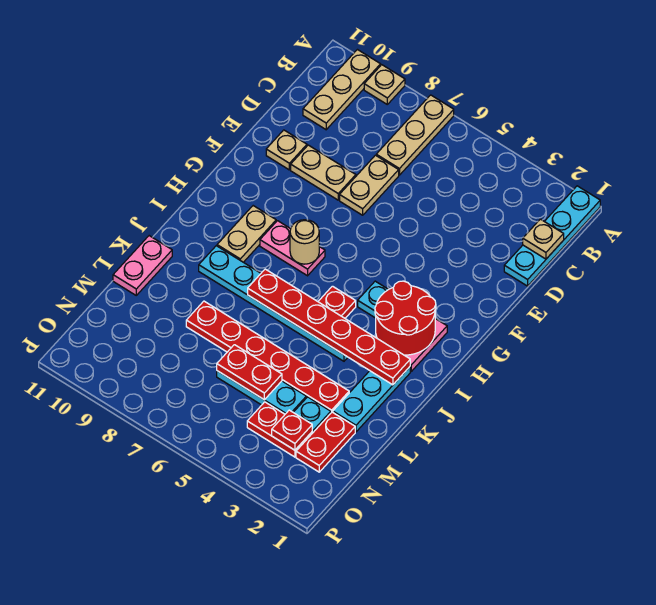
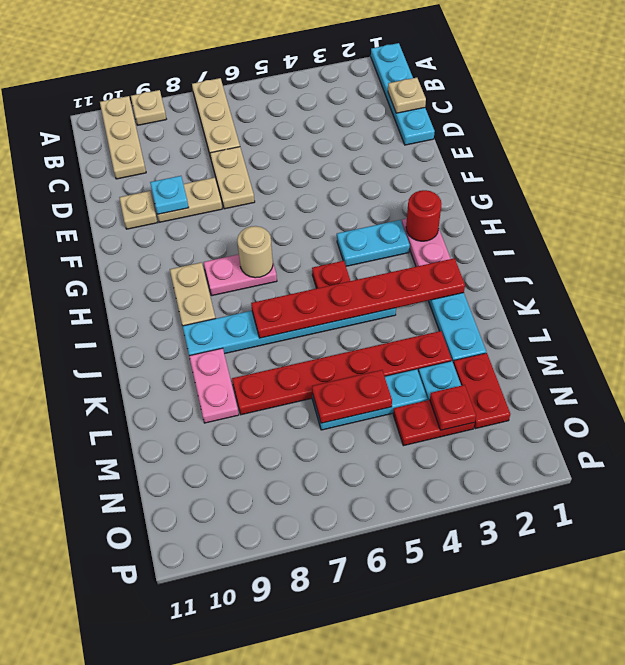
none -> cyan plate E9 level 2
red round brick H2:I3 level 2 -> red round brick H2 level 2
pink plate K11:L11 level 1 -> pink plate K9:L9 level 1

